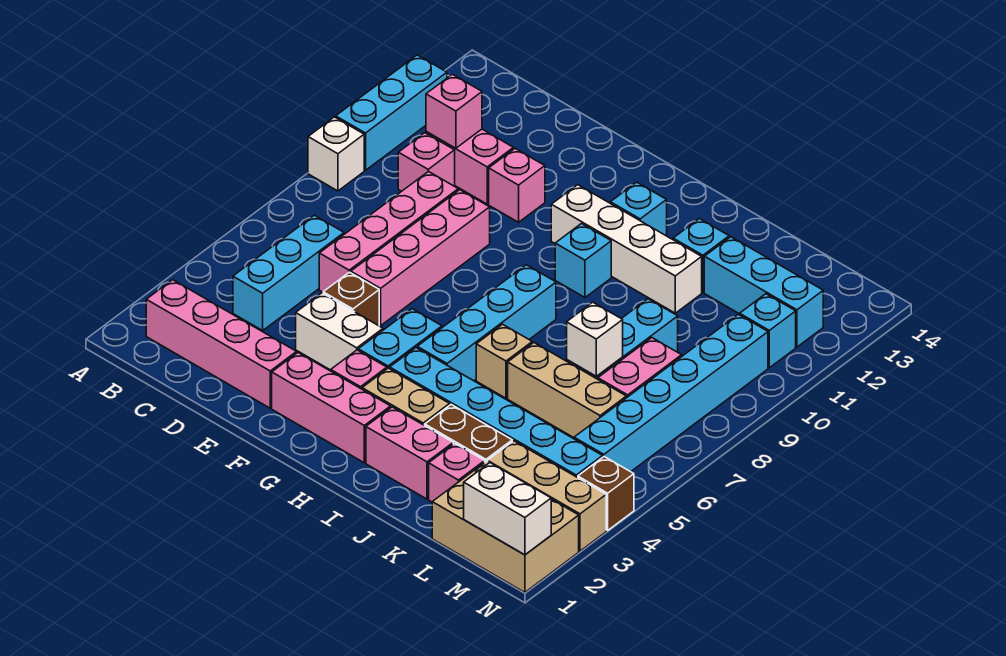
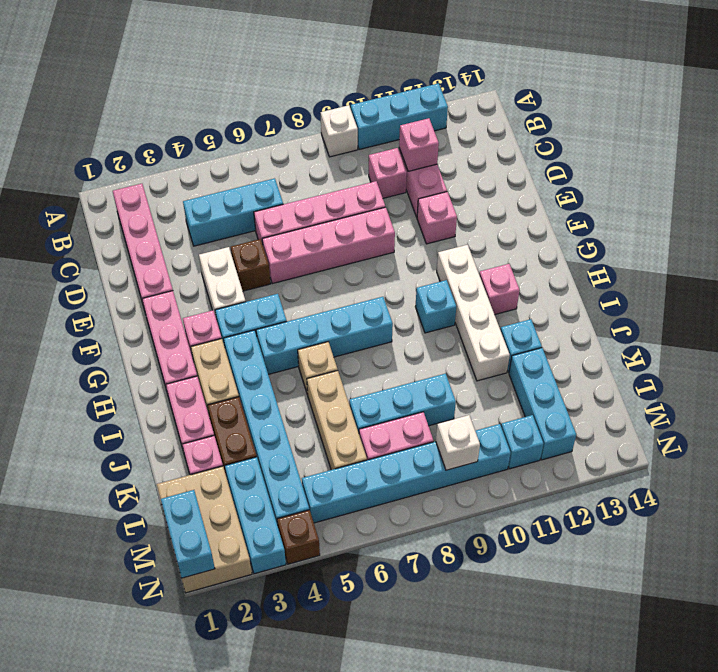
cyan brick H12 level 1 -> pink brick H12 level 1
white brick K7 level 2 -> white brick M9 level 2
tan brick L3:N3 level 1 -> cyan brick L3:N3 level 1
white brick M1:N1 level 2 -> cyan brick M1:N1 level 2

